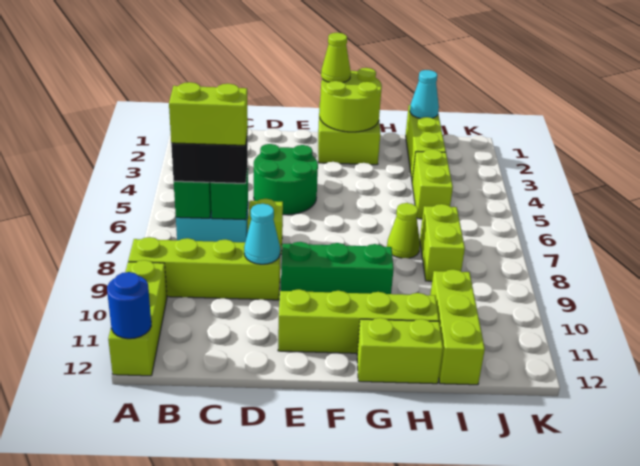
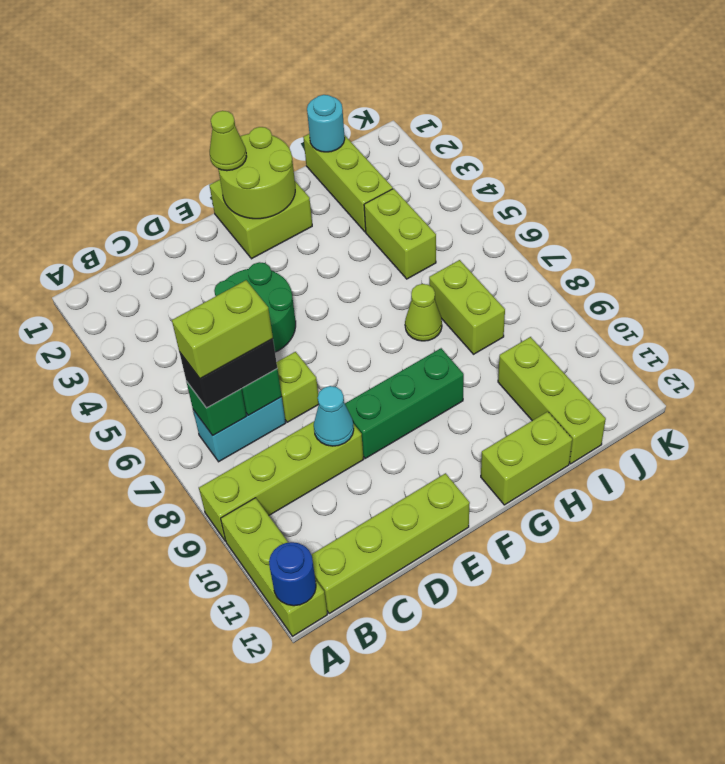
lime brick E11:H11 level 1 -> lime brick B12:E12 level 1
cyan cone I1 level 2 -> cyan round brick I1 level 2

